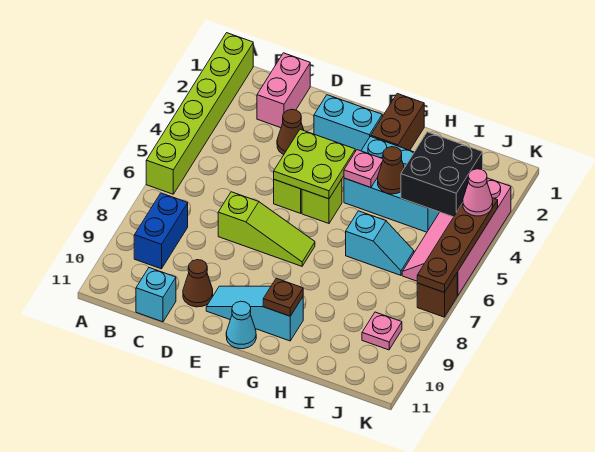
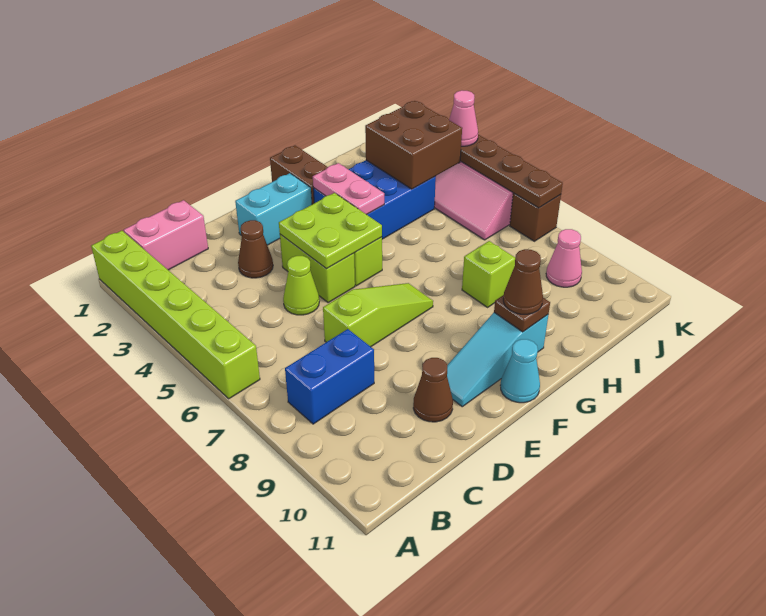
blue brick B8:B9 level 1 -> blue brick B8:C8 level 1
pink brick C1:C2 level 1 -> pink brick B1:C1 level 1
cyan brick C11 level 1 -> none
none -> lime cone D5 level 1
cyan brick G3:I4 level 1 -> blue brick G3:I4 level 1
pink plate G4 level 2 -> pink plate G3:G4 level 2
brown cone H4 level 2 -> brown cone G10 level 3
cyan slope H6:I6 level 1 top H -> none
none -> lime brick H8 level 1
black brick I3:J4 level 2 -> brown brick I3:J4 level 2
pink plate J9 level 1 -> pink cone J9 level 1

